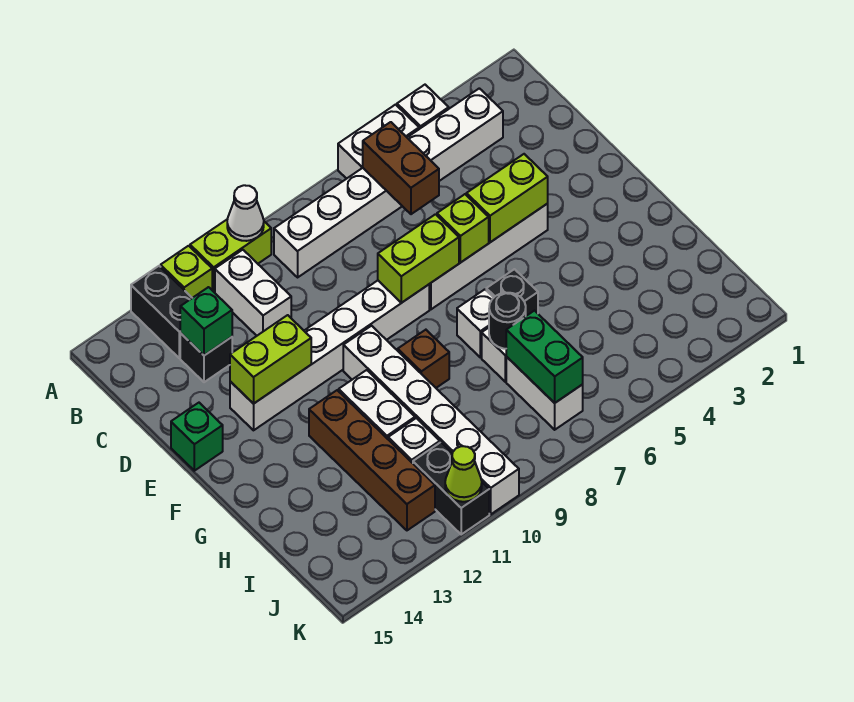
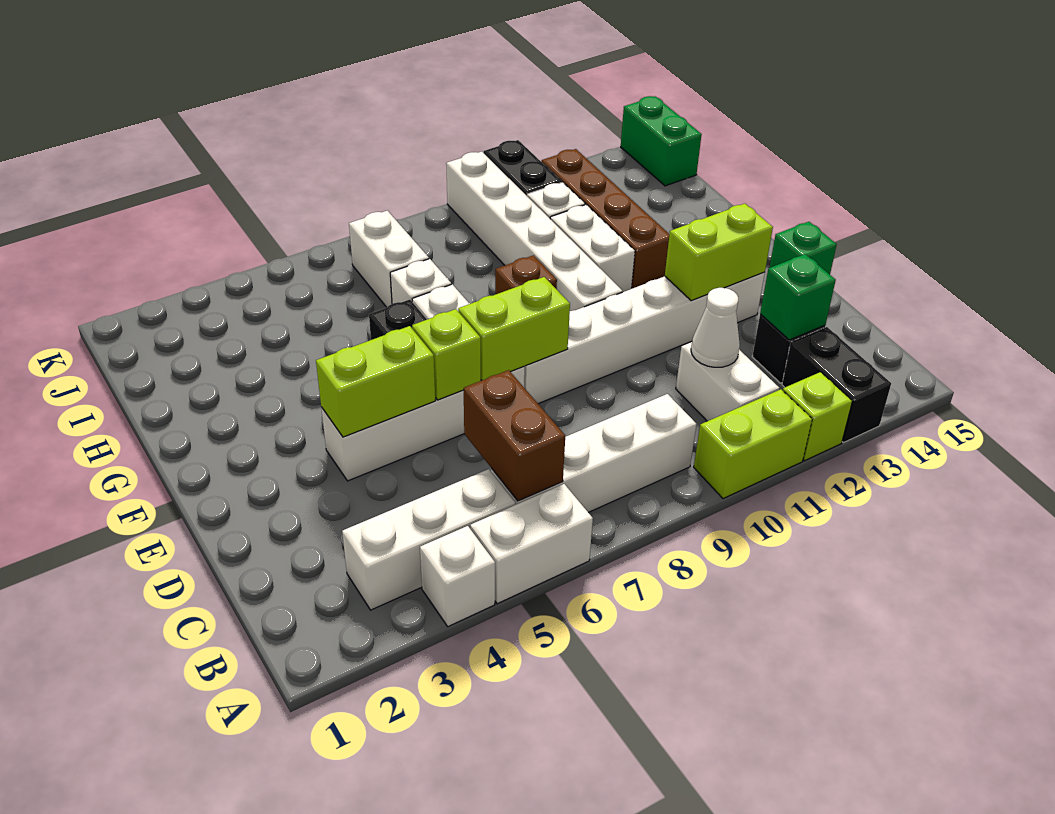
white cone A10 level 2 -> white cone C11 level 2
black round brick H7 level 2 -> none
green brick I7:J7 level 2 -> green brick J15:K15 level 1
lime cone K11 level 2 -> none

